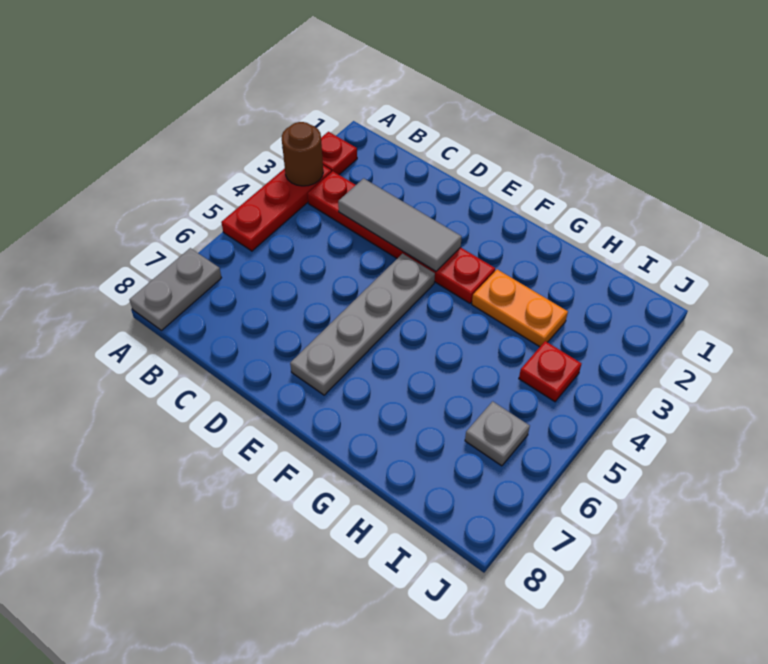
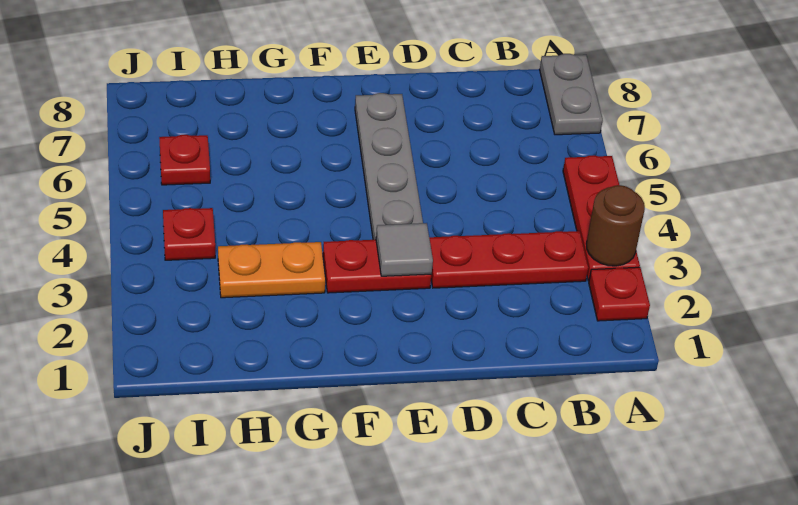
grey tile C3:E3 level 2 -> grey tile E3 level 2
grey plate I6 level 1 -> red plate I6 level 1

